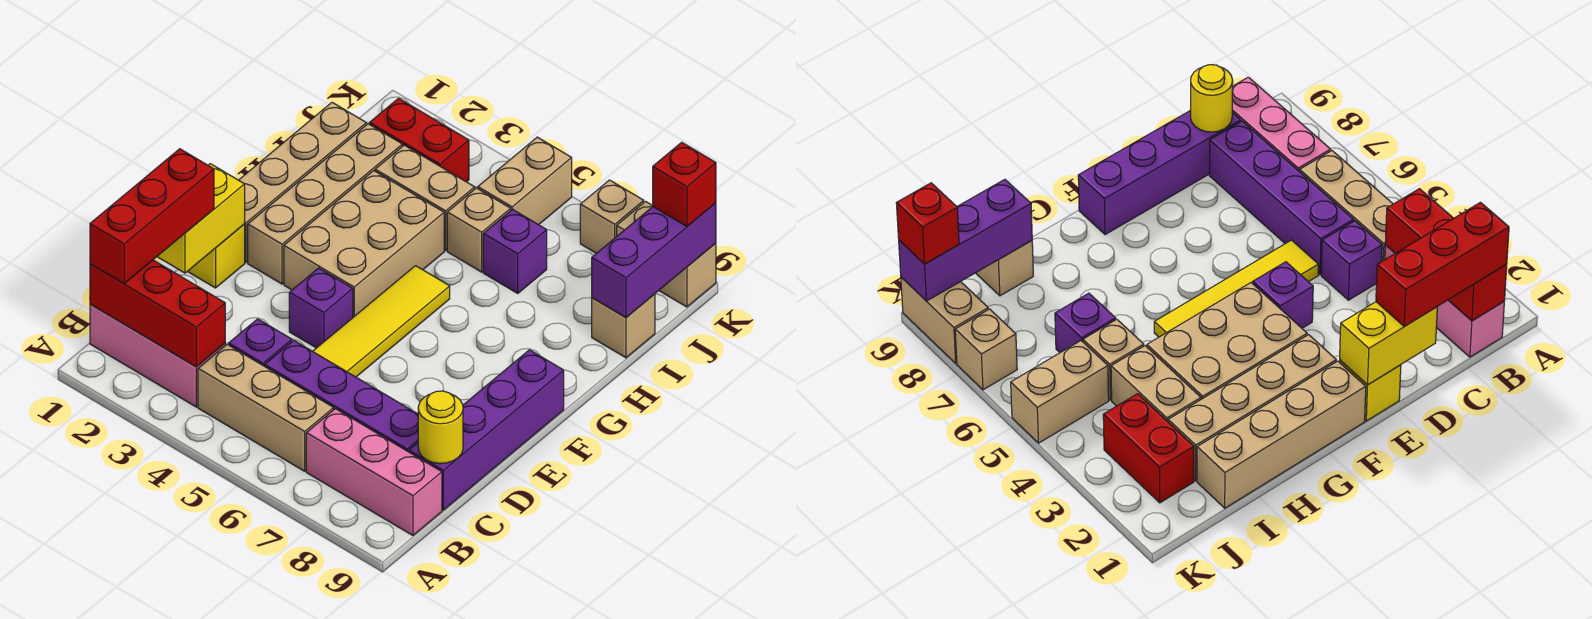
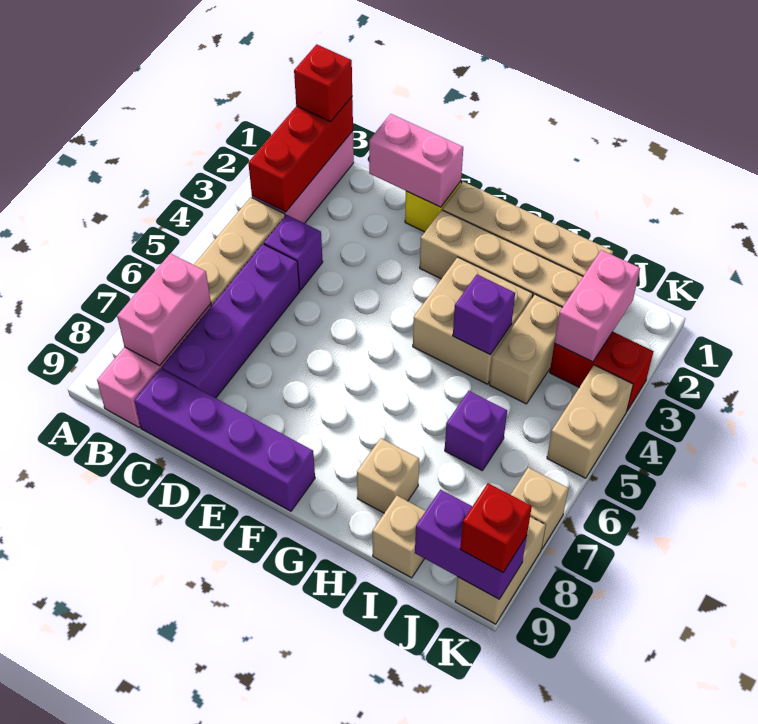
red brick B1:D1 level 3 -> red brick B1 level 3
none -> pink brick B7:B8 level 2
yellow round brick C9 level 2 -> none
yellow brick D1:E1 level 2 -> pink brick D1:E1 level 2
yellow tile D5:G5 level 1 -> none
purple brick E4 level 1 -> purple brick H4 level 2
tan brick F3:H4 level 1 -> tan brick G3:H4 level 1
tan brick I5 level 1 -> tan brick H8 level 1
purple brick I9:K9 level 2 -> purple brick J9:K9 level 2
red brick J2:J3 level 1 -> red brick J3:K3 level 1
none -> pink brick J2:J3 level 2
tan brick J5:K5 level 1 -> tan brick K4:K5 level 1

